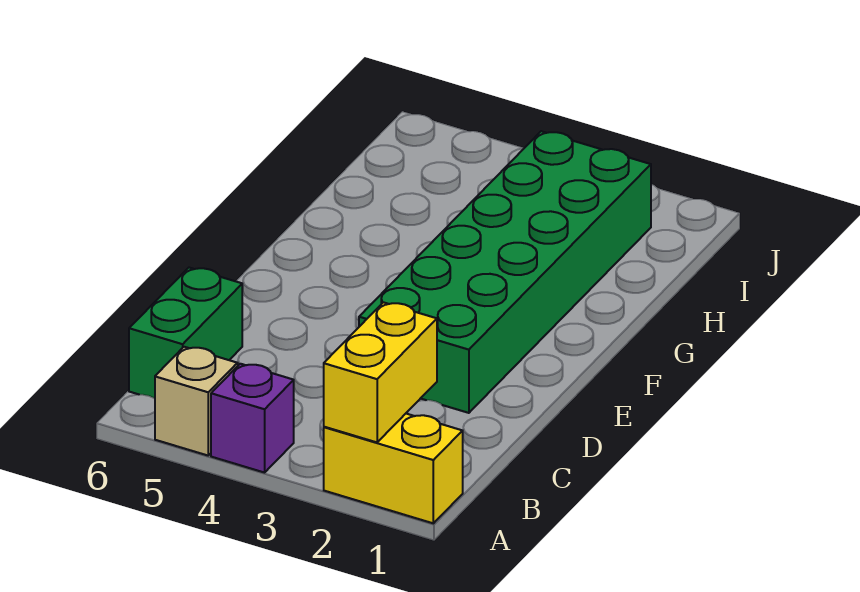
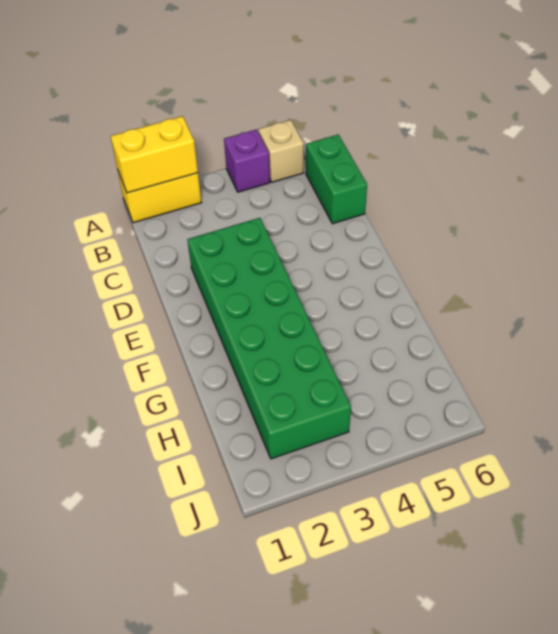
yellow brick A2:B2 level 2 -> yellow brick A1:A2 level 2

